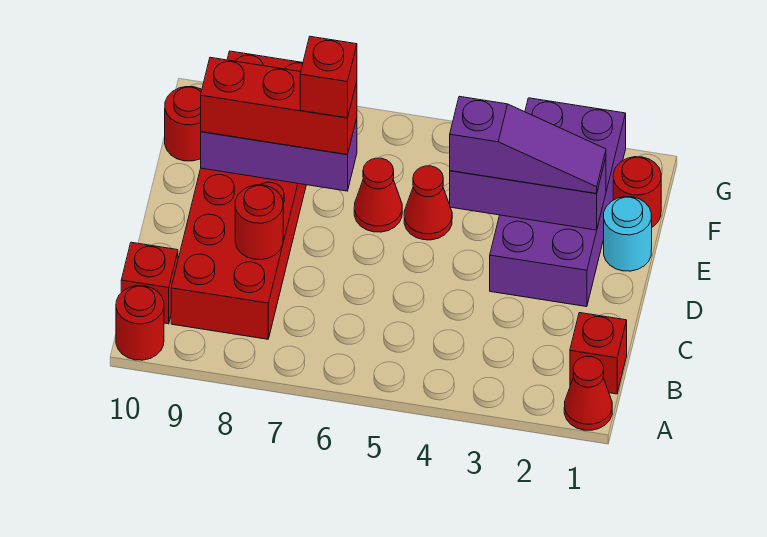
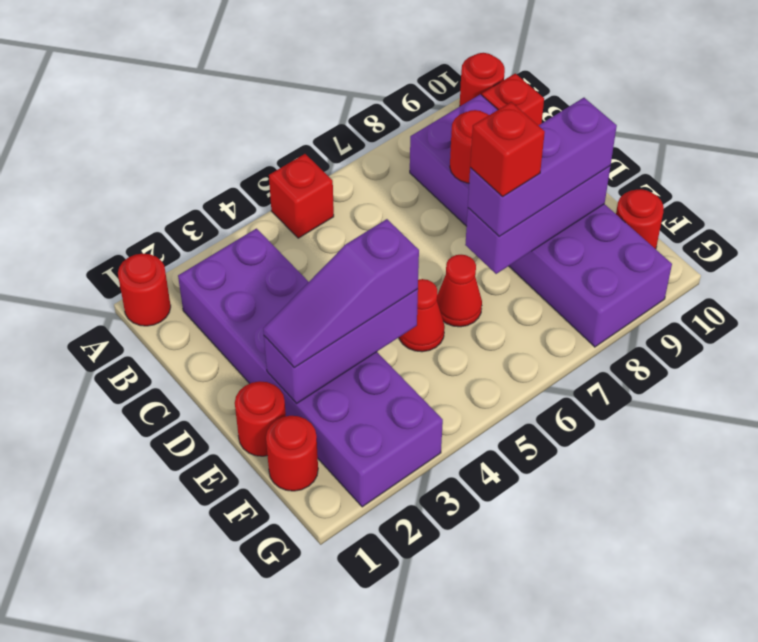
red cone A1 level 1 -> red round brick A1 level 1
red brick B1 level 1 -> red brick A5 level 1
red brick B8:G9 level 1 -> purple brick B8:G9 level 1
purple brick D2:G3 level 1 -> purple brick B2:G3 level 1
cyan round brick E1 level 1 -> red round brick E1 level 1
red brick E7:E9 level 3 -> purple brick E7:E9 level 3

